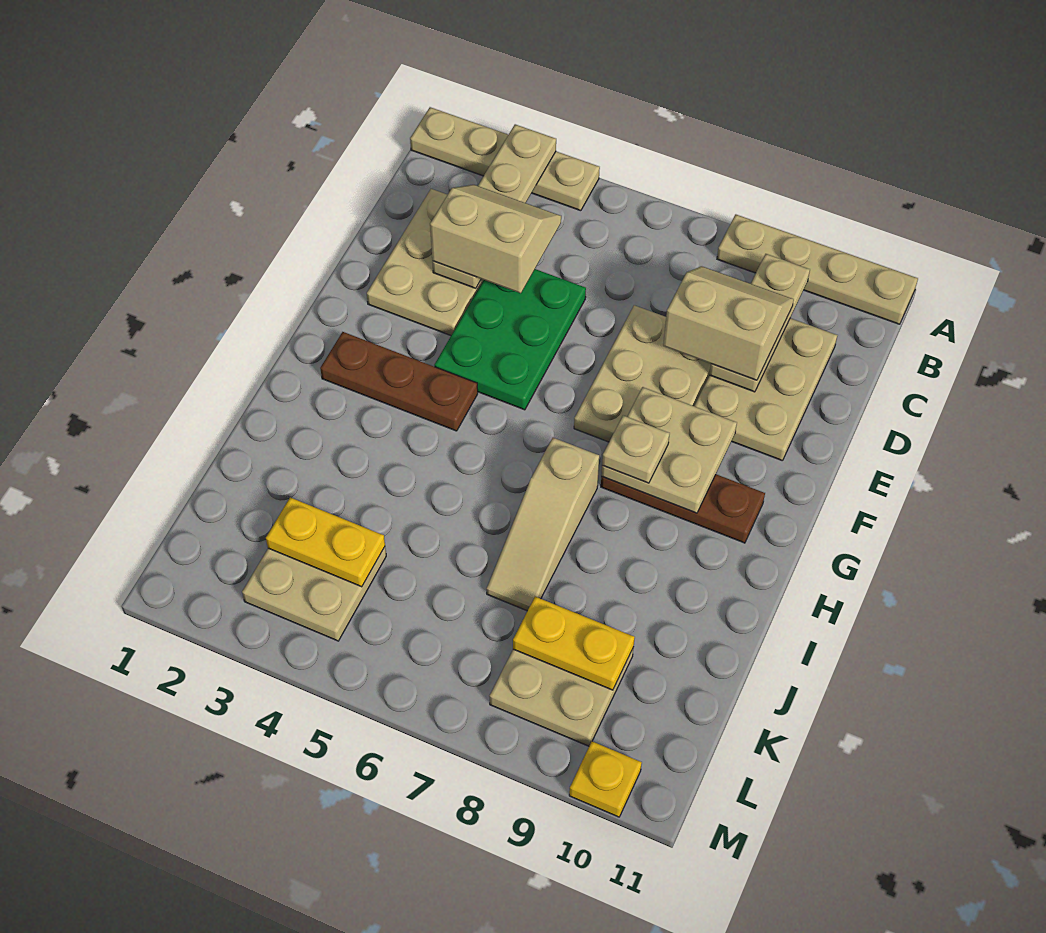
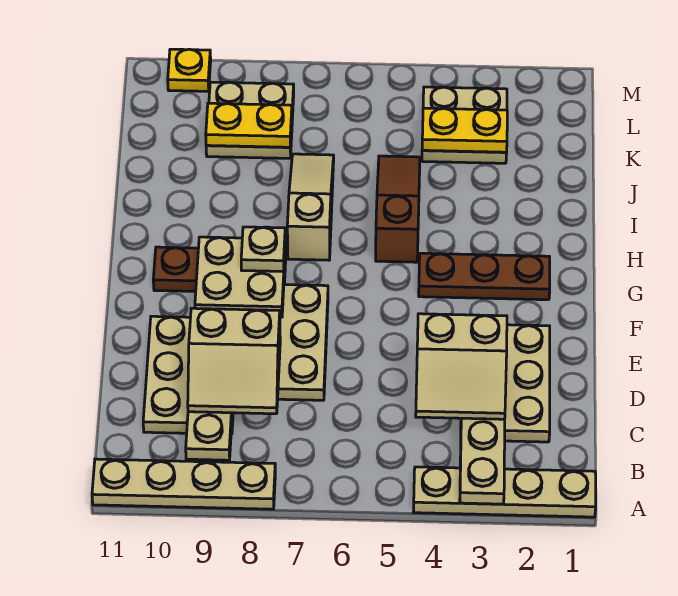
green plate D4:F5 level 1 -> none
none -> brown slope H5:J5 level 1 top H

